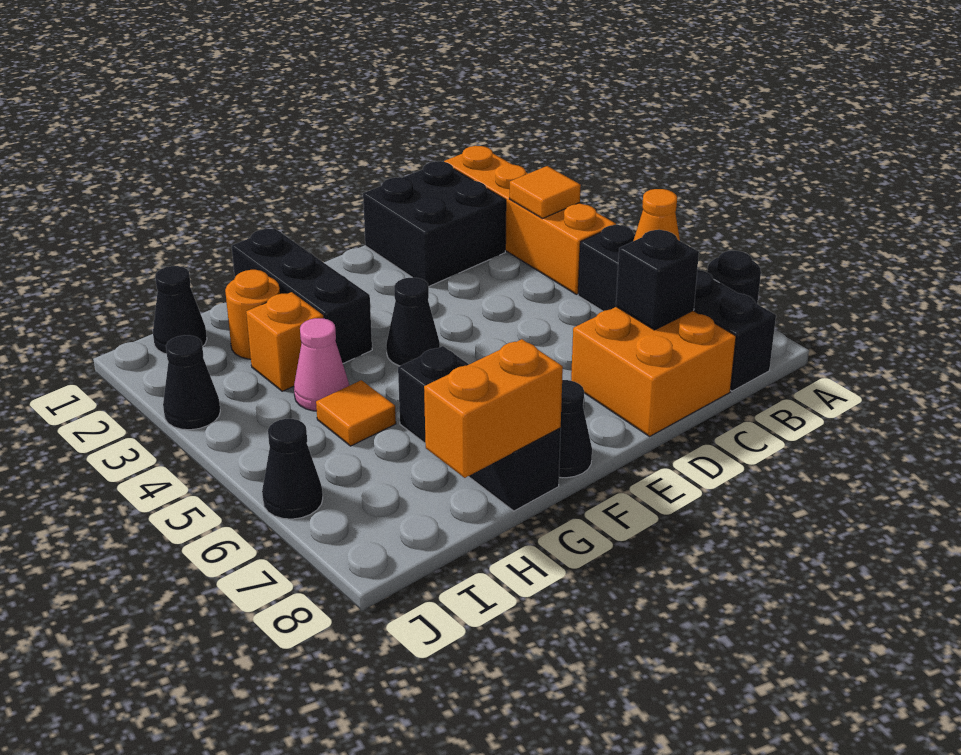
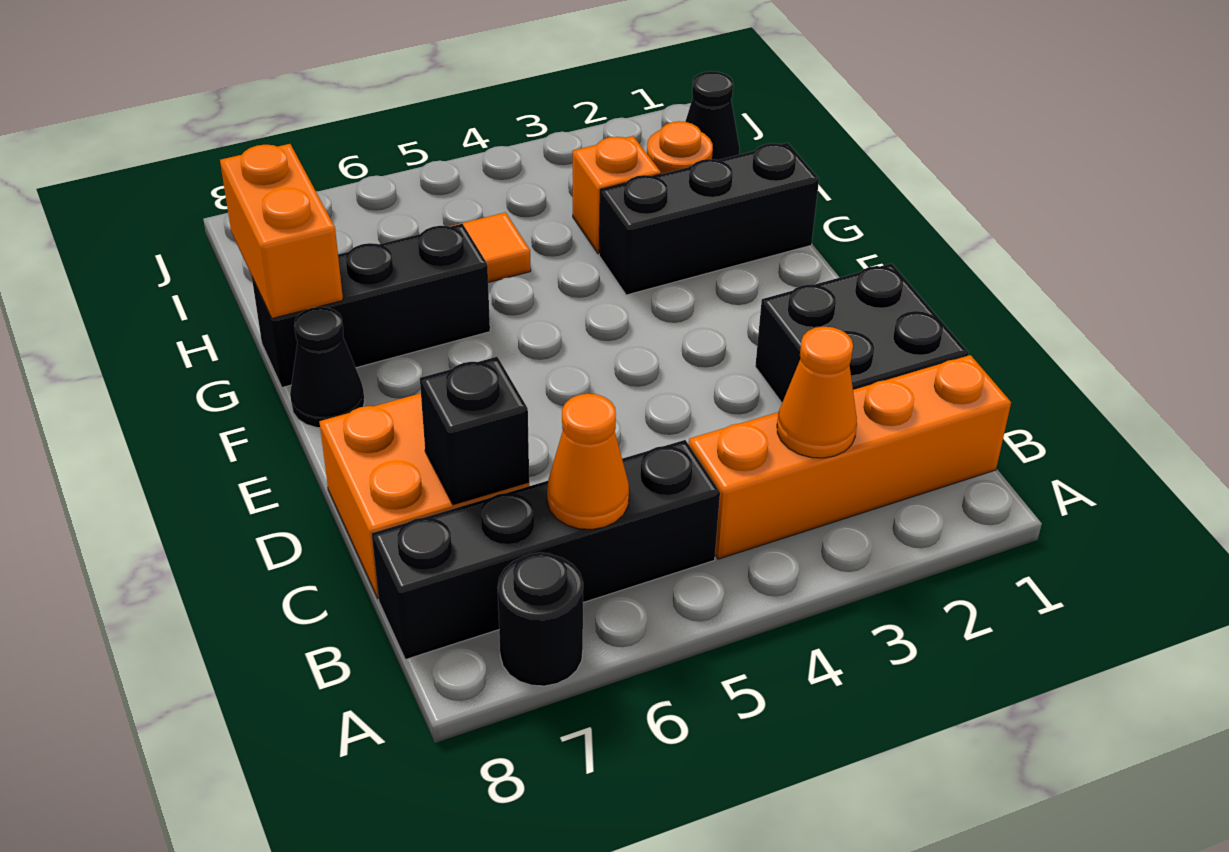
orange tile B3 level 2 -> orange cone B3 level 2
black cone F4 level 1 -> none
pink cone H4 level 1 -> none
black cone J3 level 1 -> none
black cone J6 level 1 -> none

